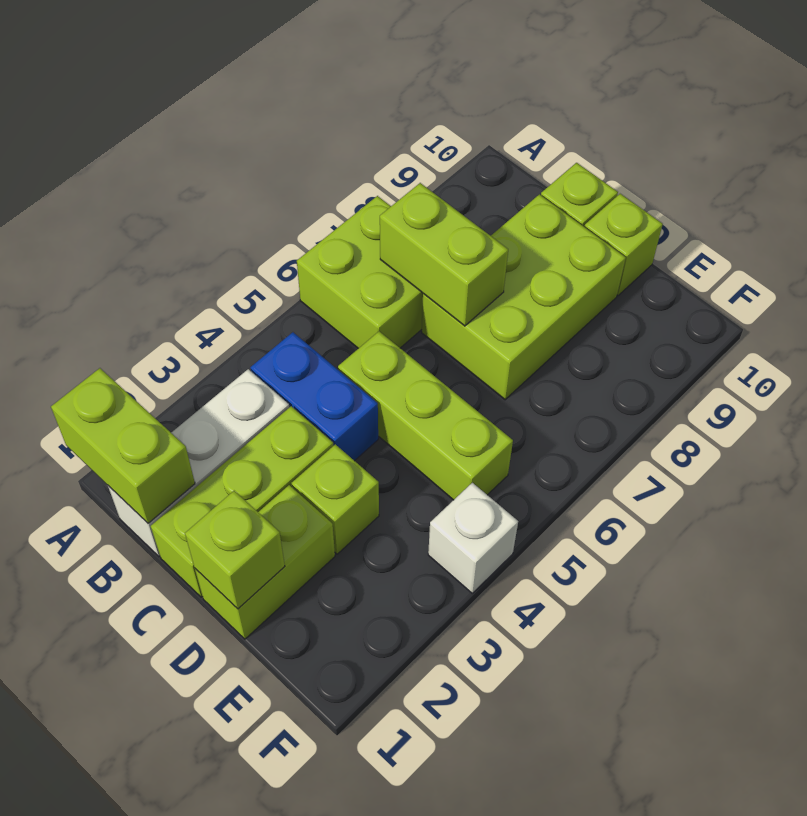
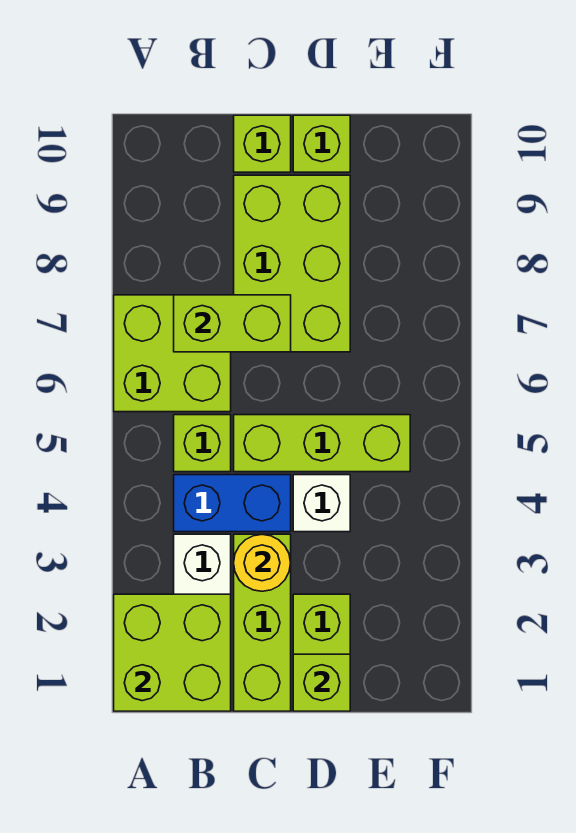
lime brick A1:B1 level 2 -> lime brick A1:B2 level 2
none -> yellow round brick C3 level 2
lime brick D3 level 1 -> lime brick B5 level 1
white brick F4 level 1 -> white brick D4 level 1

